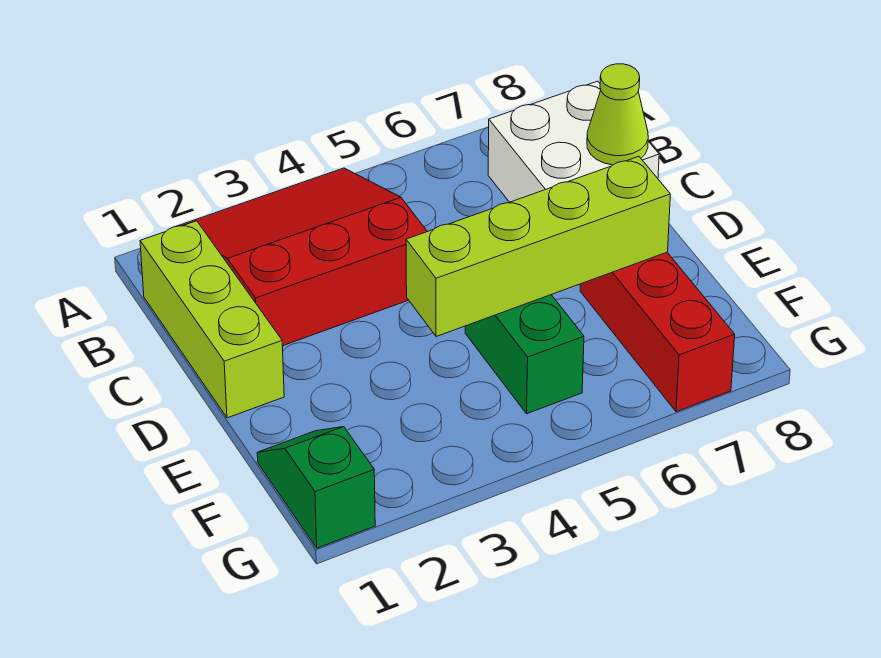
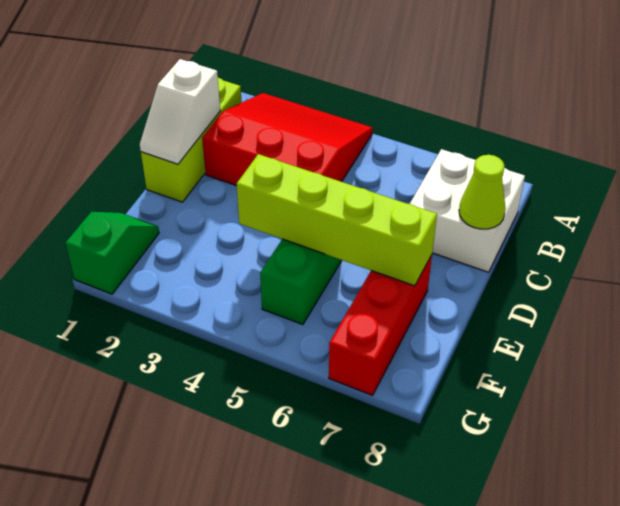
none -> white slope C1:D1 level 2 top C

